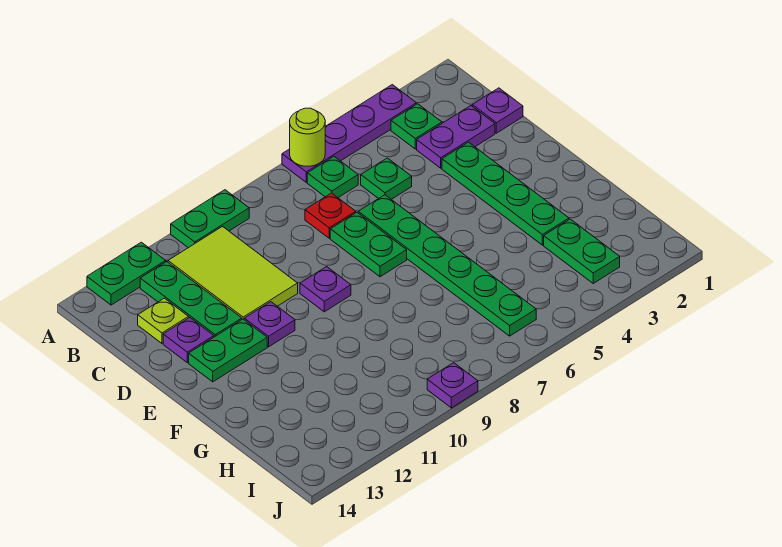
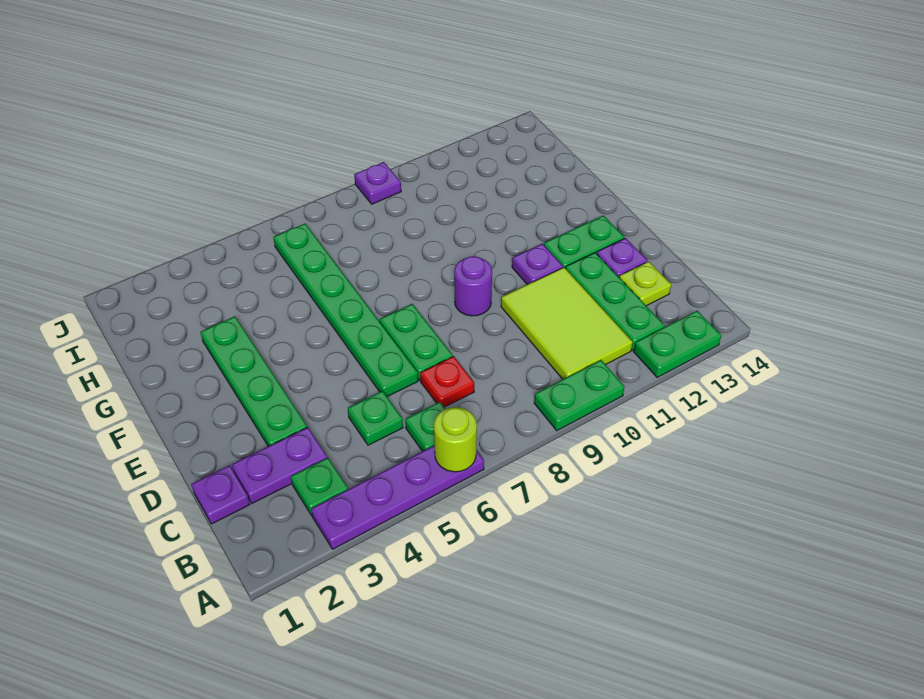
purple plate E9 level 1 -> purple round brick E9 level 1
green plate H3:I3 level 1 -> none

